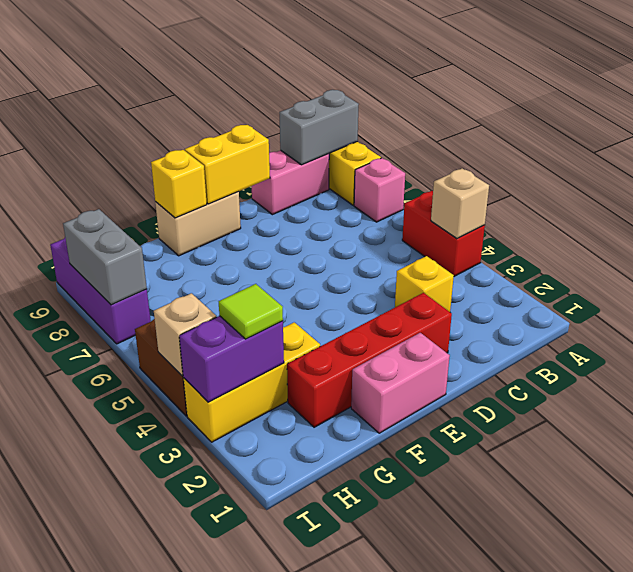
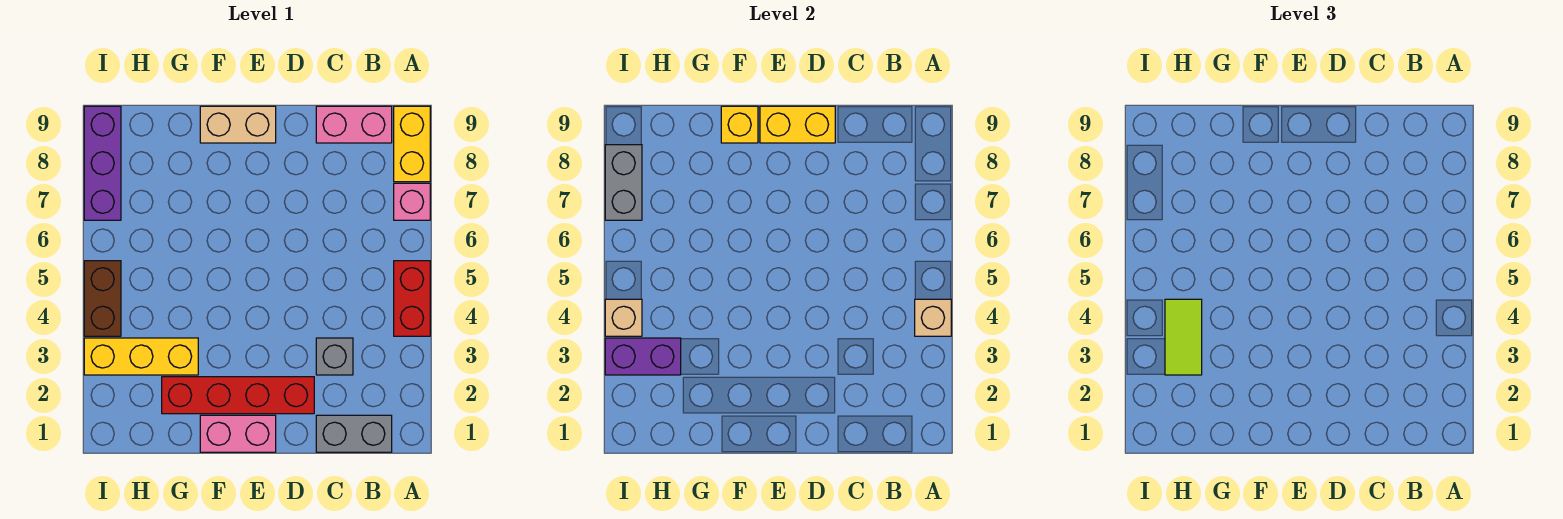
grey brick A9:B9 level 2 -> grey brick B1:C1 level 1
yellow brick C3 level 1 -> grey brick C3 level 1
lime tile H3 level 3 -> lime tile H3:H4 level 3

